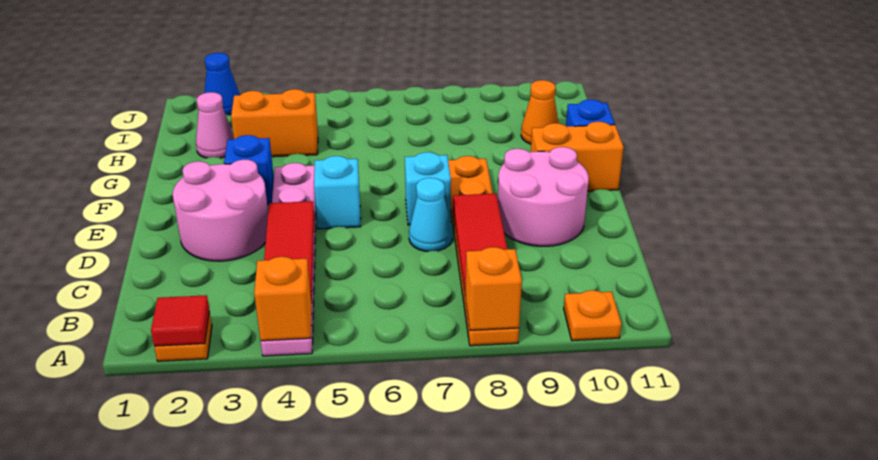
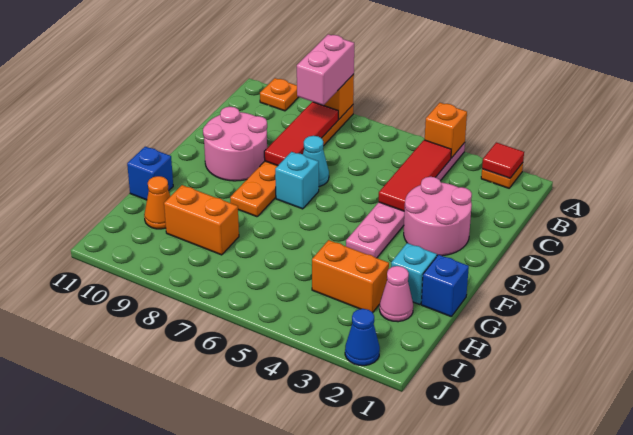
none -> pink brick A8:B8 level 3
cyan brick E5 level 1 -> cyan brick G2 level 1
blue brick F3 level 1 -> blue brick G1 level 1
orange brick F10:F11 level 1 -> orange brick H8:H9 level 1

